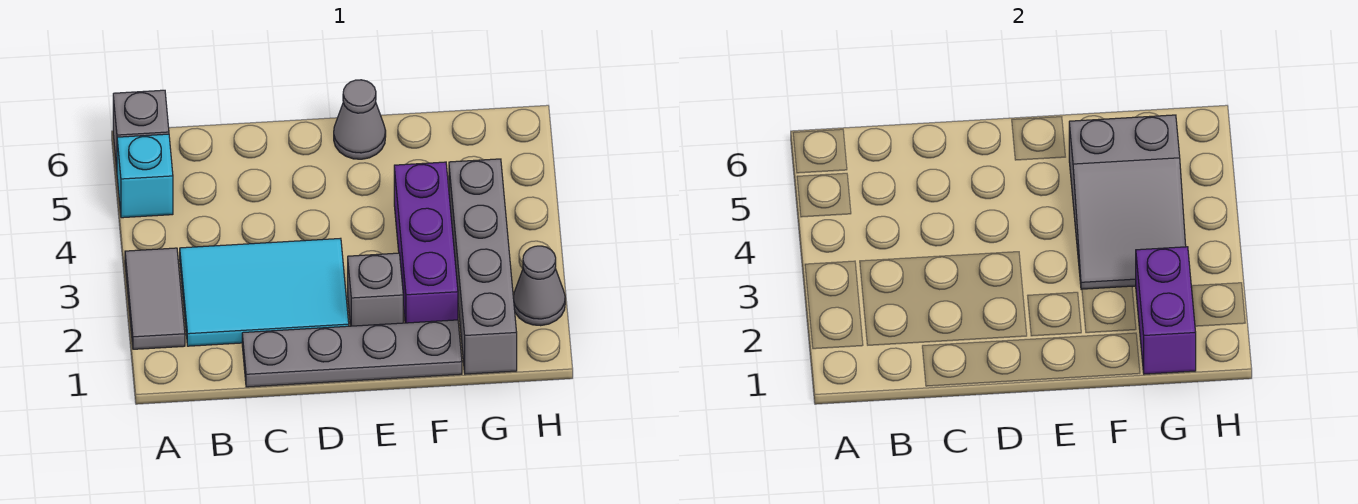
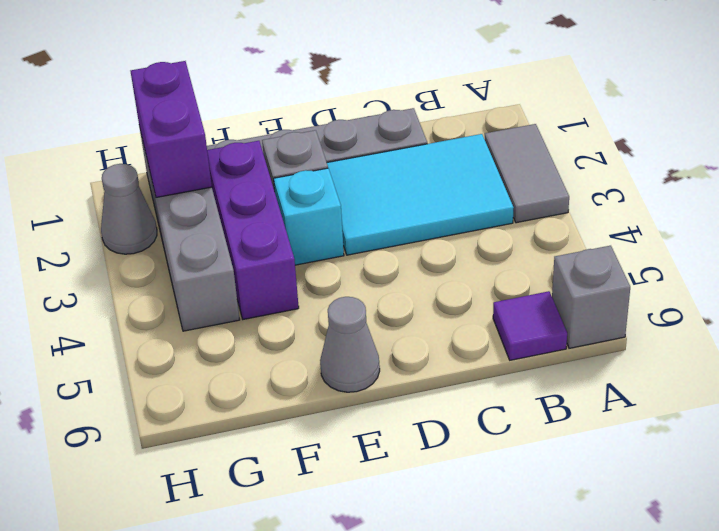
cyan brick A5 level 1 -> cyan brick E3 level 1
none -> purple tile B6 level 1
grey slope F3:G5 level 2 top 5 -> none

